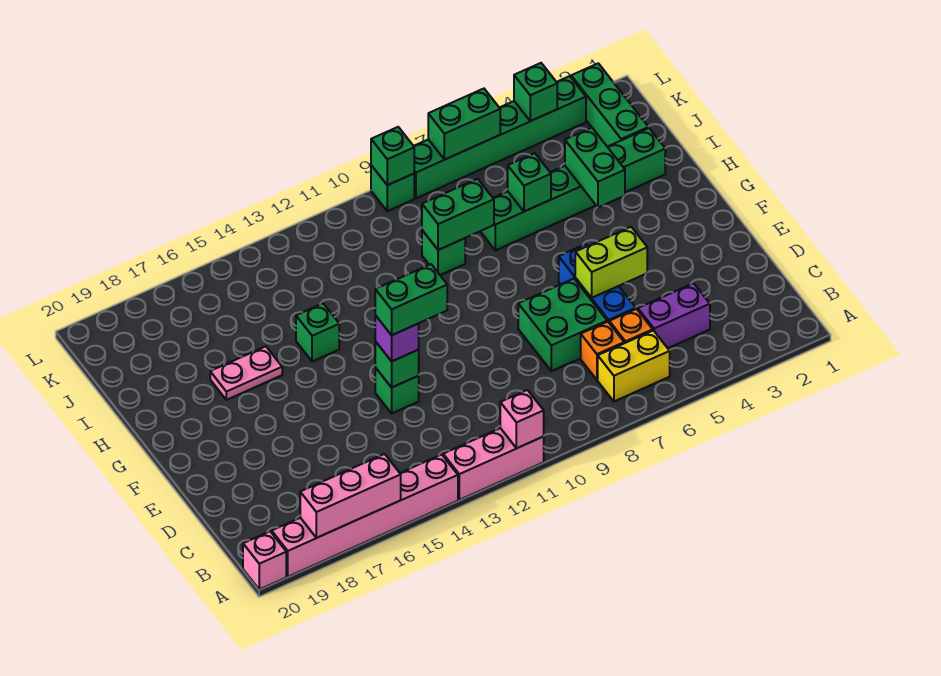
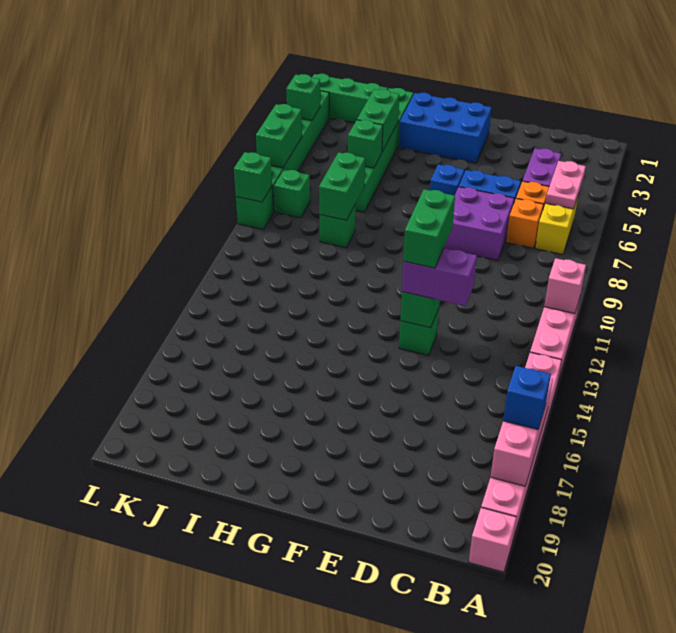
none -> blue brick A17 level 3
green brick D7:E8 level 1 -> purple brick D7:E8 level 1
lime brick E5:E6 level 2 -> none
purple brick E13 level 3 -> purple brick D13:E13 level 3
none -> blue brick F2:H3 level 1
green brick H4:I4 level 2 -> green brick I4:I5 level 2
green brick H14 level 1 -> green brick K8 level 1
pink plate H16:H17 level 1 -> pink plate B5:B6 level 2

